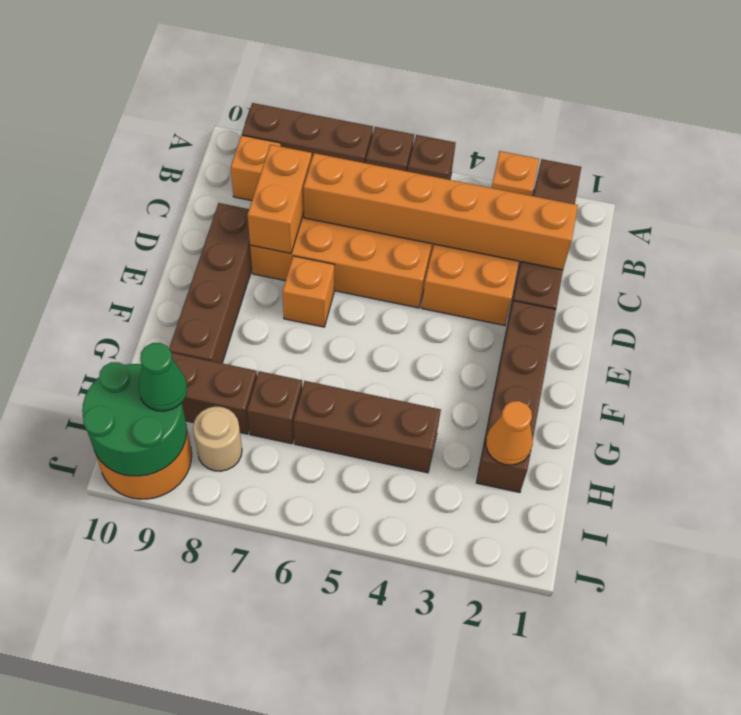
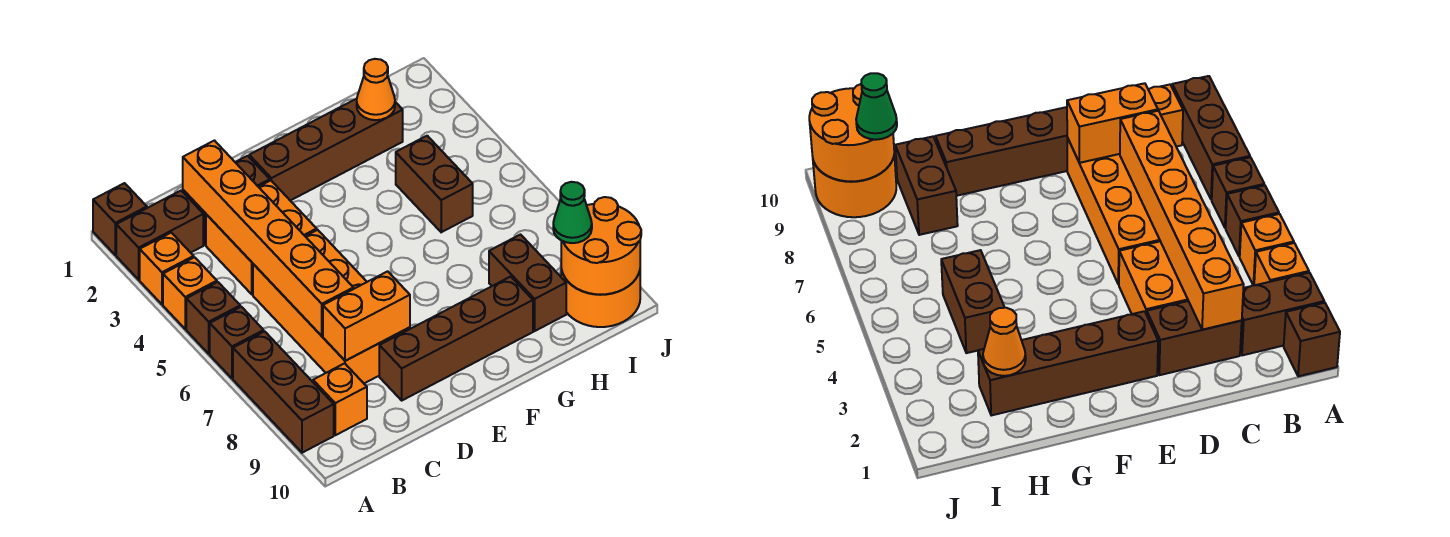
orange brick E7 level 1 -> orange brick A4 level 1
brown brick H4:H6 level 1 -> brown brick H4:H5 level 1
brown brick H7 level 1 -> brown brick A1 level 1
tan round brick I8 level 1 -> none
green round brick I9:J10 level 2 -> orange round brick I9:J10 level 2

